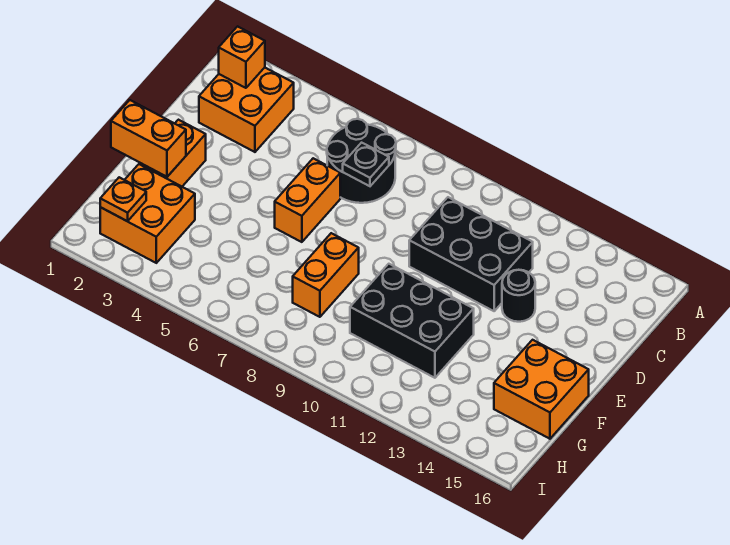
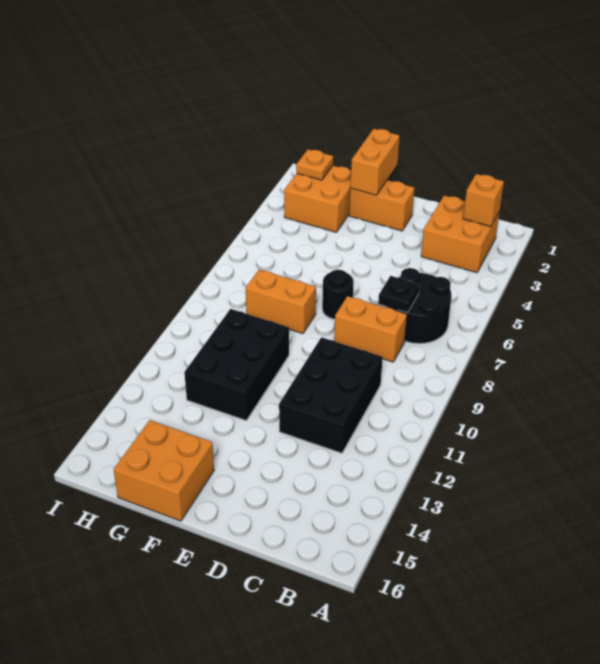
orange brick D6:E6 level 1 -> orange brick C8:D8 level 1
black round brick D13 level 1 -> black round brick E7 level 1

